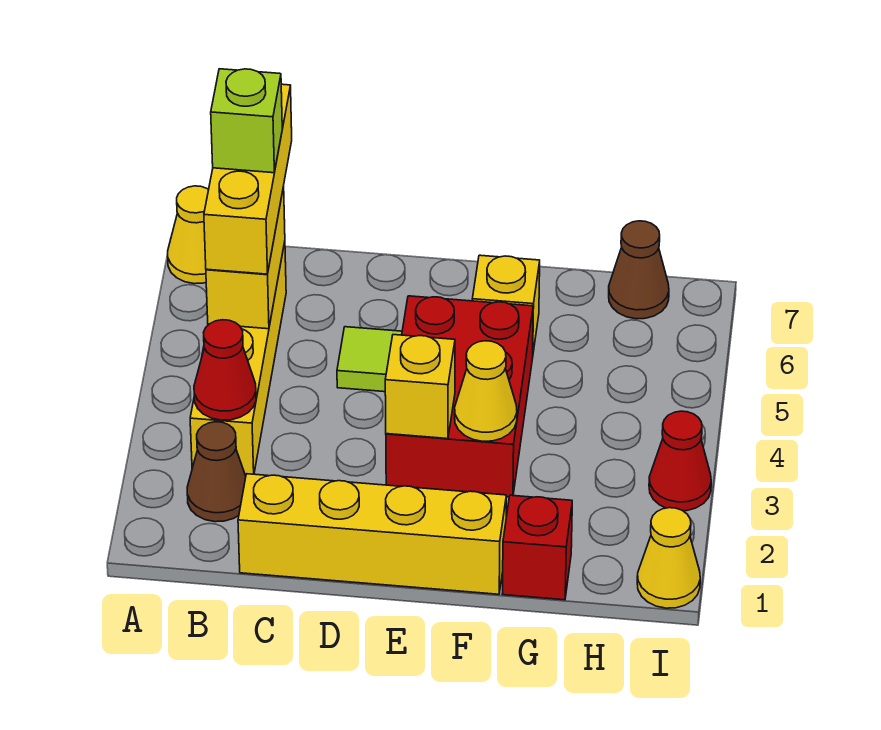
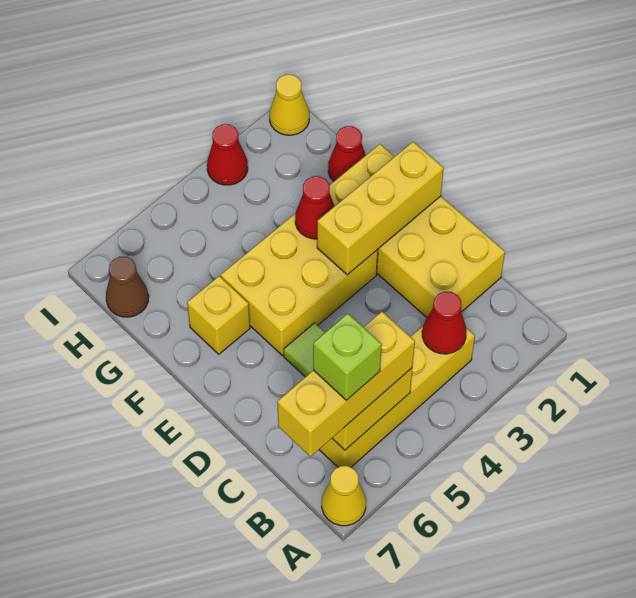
brown cone B2 level 1 -> none
yellow brick C1:F1 level 1 -> yellow brick C1:F2 level 1
red brick E3:F5 level 1 -> yellow brick E3:F5 level 1
yellow brick E3 level 2 -> yellow brick E1:E3 level 2
yellow cone F3 level 2 -> red cone F3 level 2
red brick G1 level 1 -> red cone G1 level 1

